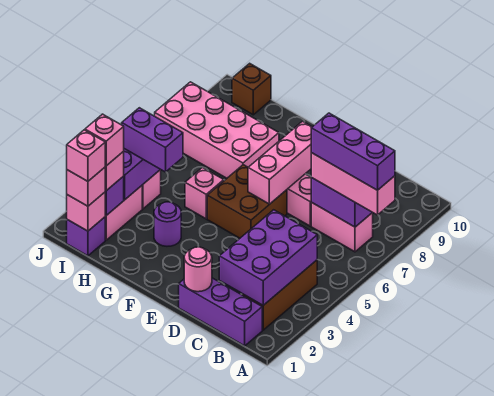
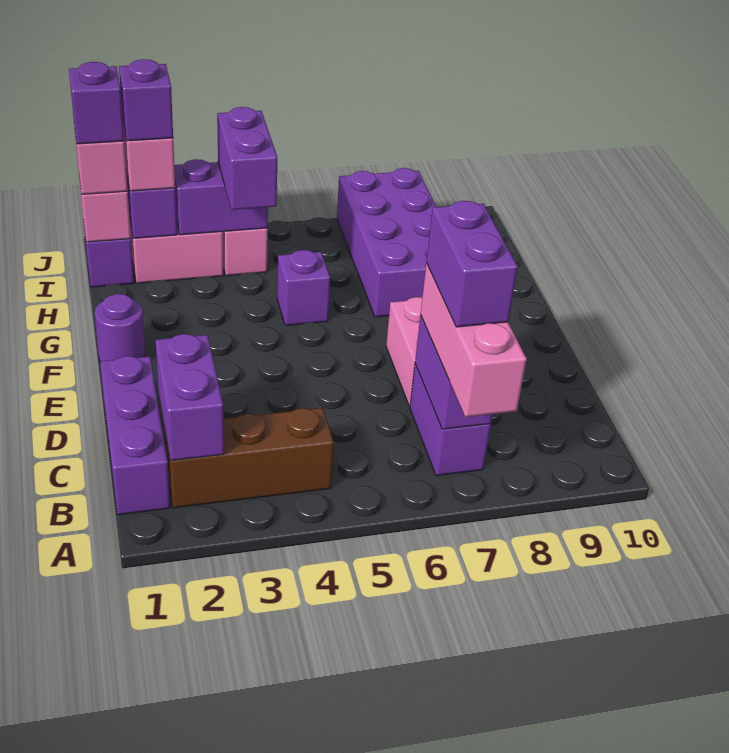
purple brick A7:C7 level 4 -> purple brick B7:C7 level 4
purple brick B2:C4 level 2 -> purple brick B2:C2 level 2
pink brick B7:C7 level 1 -> purple brick B7:C7 level 1
pink round brick D1 level 2 -> none
brown brick E5:F6 level 1 -> none
pink brick E6:E8 level 2 -> none
purple round brick G3 level 1 -> purple round brick F1 level 1
pink brick G5 level 1 -> purple brick G5 level 1
pink brick G7:J8 level 1 -> purple brick G7:J8 level 1
pink brick I1 level 4 -> purple brick I1 level 4
pink brick I2 level 4 -> purple brick I2 level 4
brown brick I10 level 1 -> none

